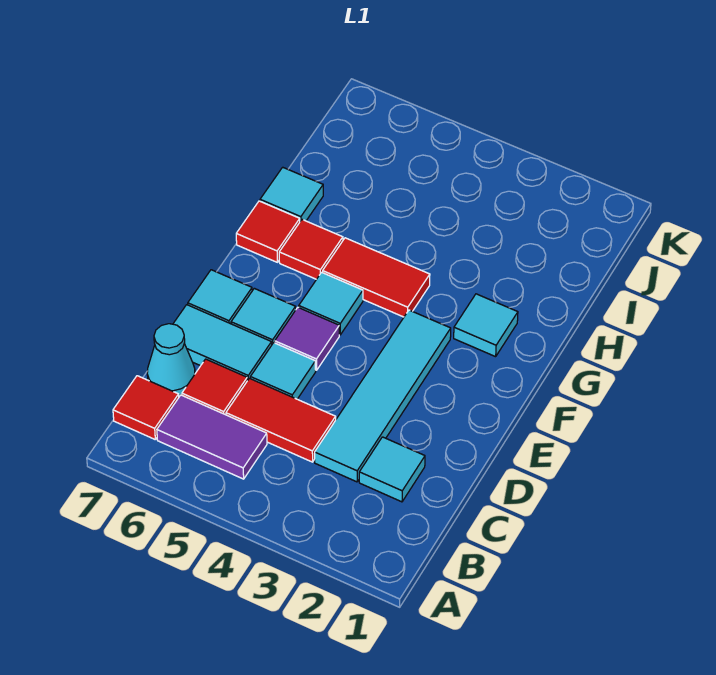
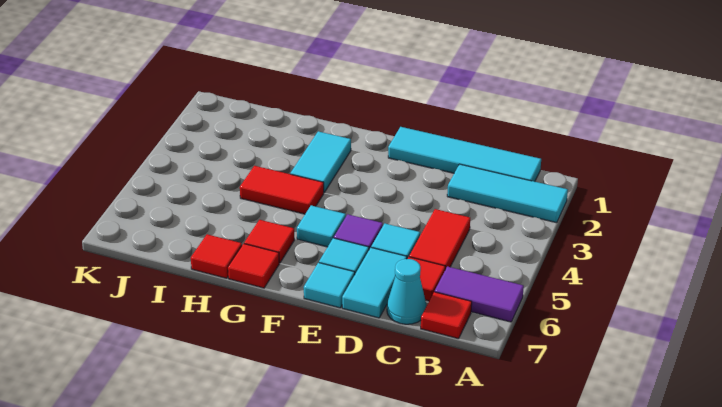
purple tile B5:B6 level 1 -> purple tile A6:B6 level 1
cyan tile C2 level 1 -> cyan tile A2:C2 level 1
cyan tile C3:F3 level 1 -> cyan tile B1:E1 level 1
cyan tile G2 level 1 -> cyan tile G2:G3 level 1
red tile G4:G5 level 1 -> red tile G4:H4 level 1
cyan tile H7 level 1 -> red tile H7 level 1

